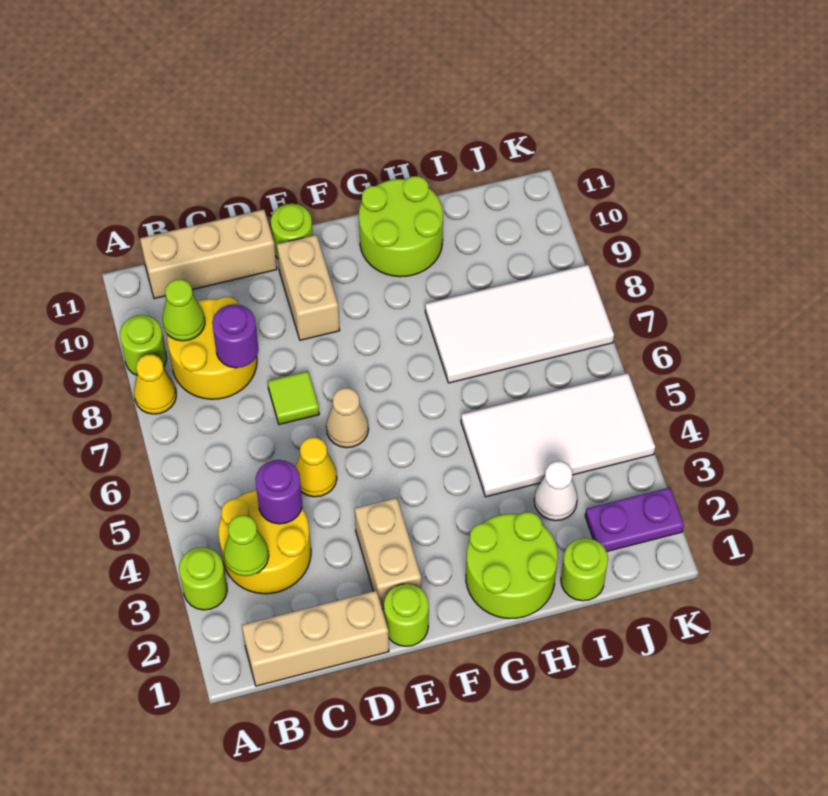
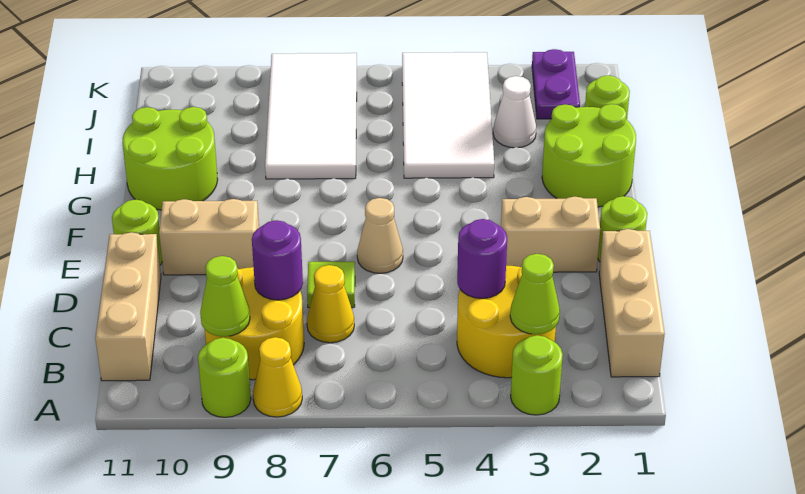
yellow cone D5 level 1 -> yellow cone C7 level 1

